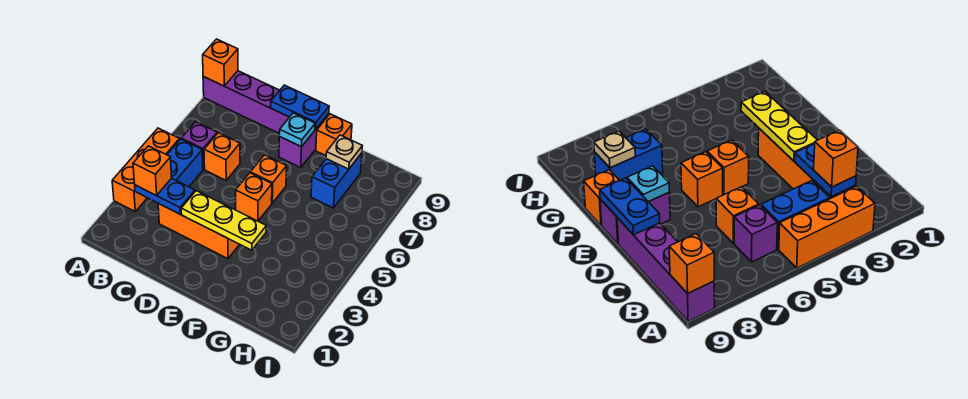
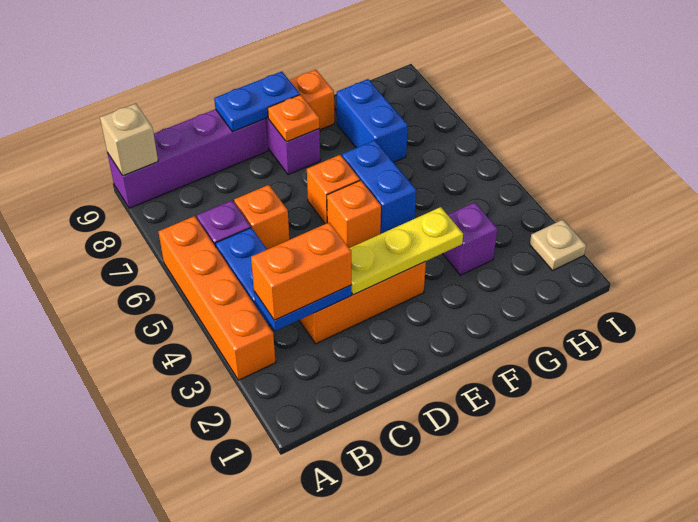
orange brick A3:A5 level 1 -> orange brick A3:A6 level 1
orange brick A9 level 2 -> tan brick A9 level 2
orange brick B3 level 3 -> orange brick B3:C3 level 3
cyan plate E8 level 2 -> orange plate E8 level 2
none -> blue brick F5:F6 level 1
none -> purple brick G3 level 1
tan plate G8 level 2 -> tan plate I2 level 1

